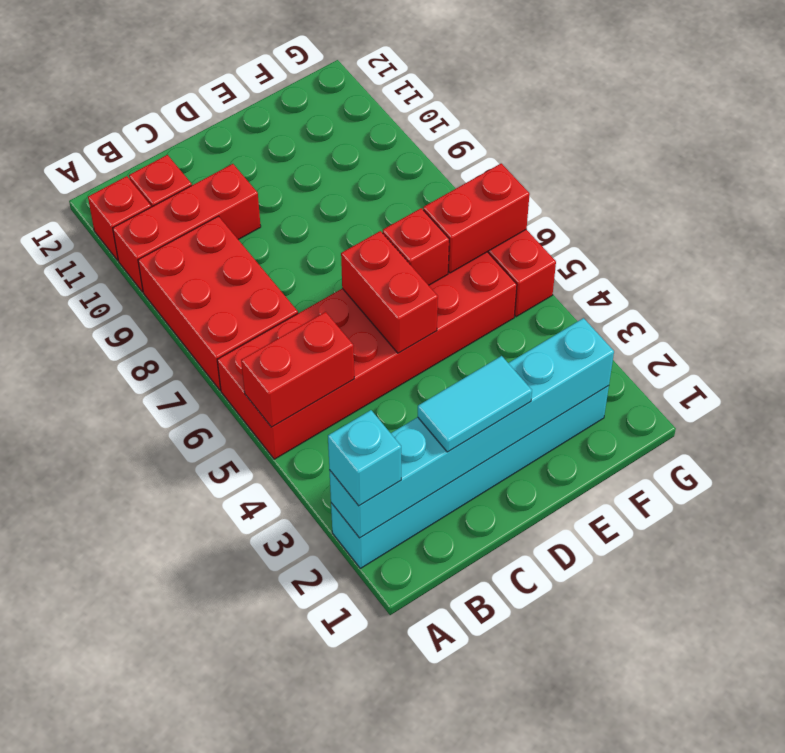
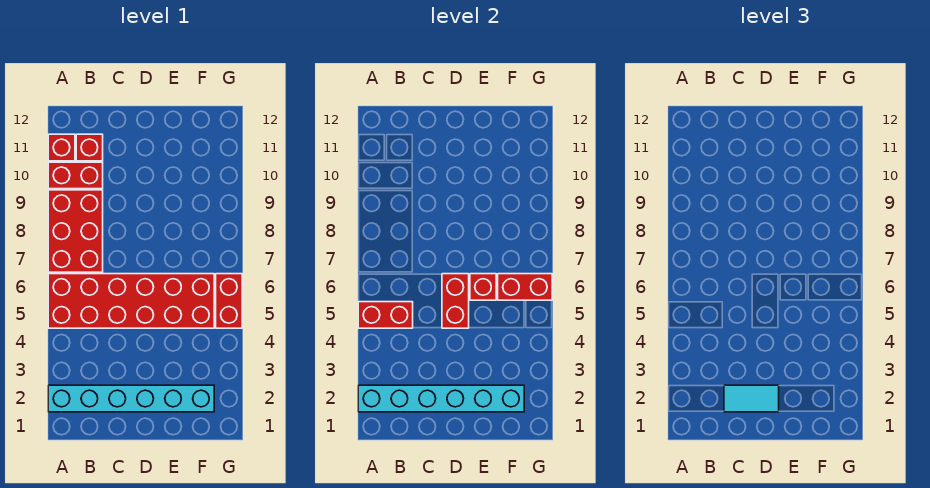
cyan brick A2 level 3 -> none
red brick A10:C10 level 1 -> red brick A10:B10 level 1

